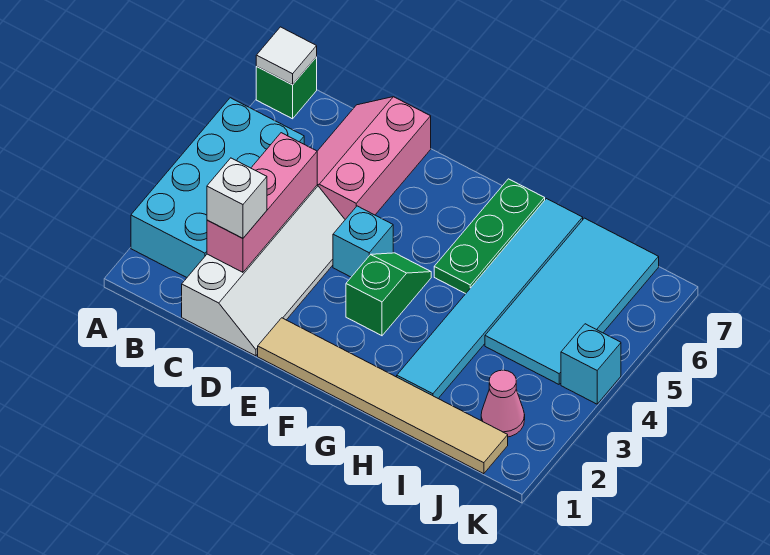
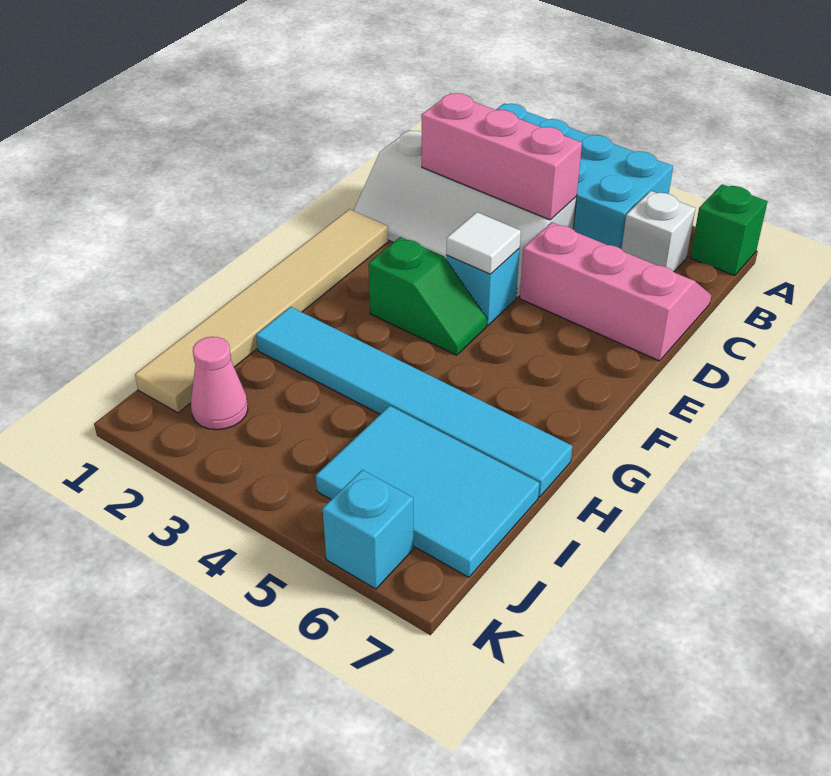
white tile A7 level 2 -> white tile E4 level 2
white brick C2 level 3 -> white brick B6 level 1
green plate G5:G7 level 1 -> none
cyan tile I4:J7 level 1 -> cyan tile I5:J7 level 1
cyan brick K4 level 1 -> cyan brick K6 level 1

